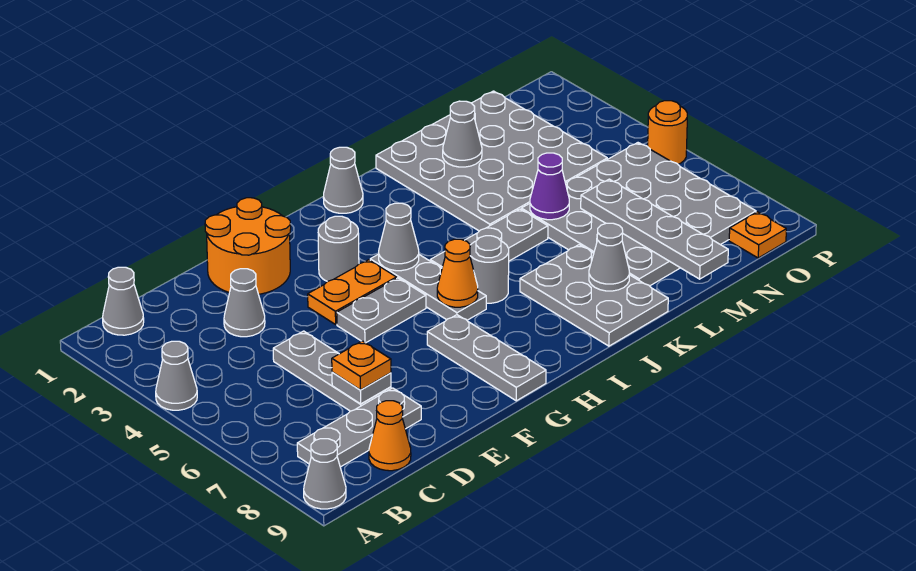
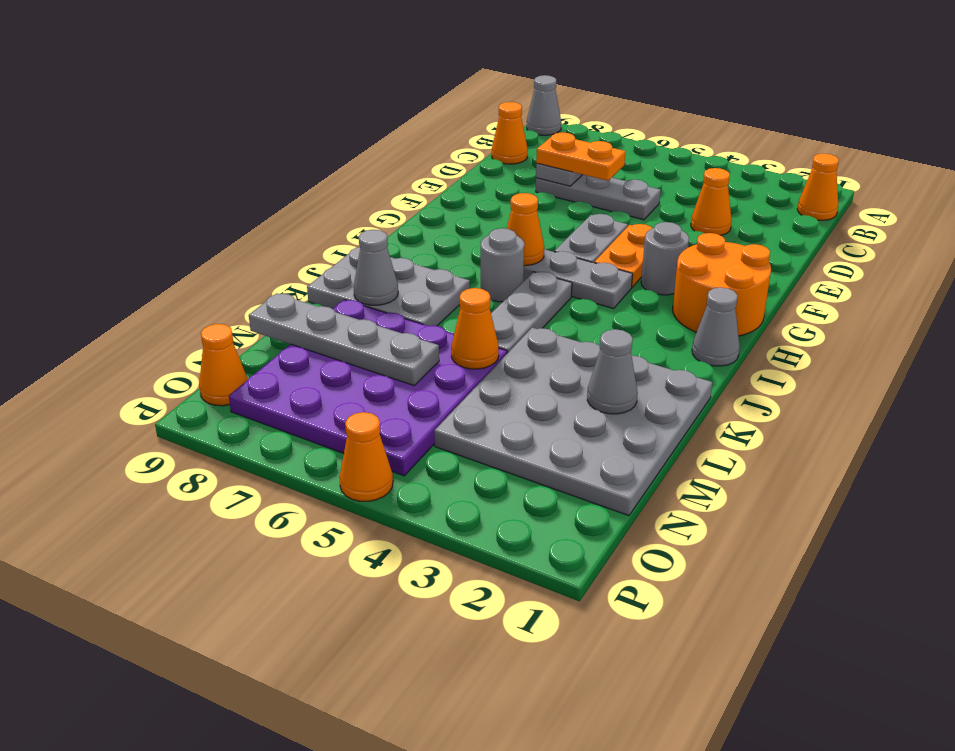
grey cone A4 level 1 -> none
grey cone B1 level 1 -> orange cone B1 level 1
grey plate B8:D8 level 1 -> none
grey cone D3 level 1 -> orange cone D3 level 1
orange plate D7 level 3 -> orange plate D6:D7 level 3
orange round brick E1:F2 level 1 -> orange round brick G1:H2 level 1
grey plate G7:G9 level 1 -> none
grey cone H4 level 2 -> none
grey plate L5:O8 level 1 -> purple plate L5:O8 level 1
purple cone L5 level 2 -> orange cone L5 level 2
orange plate O9 level 1 -> orange cone O9 level 1
orange round brick P5 level 1 -> orange cone P5 level 1

